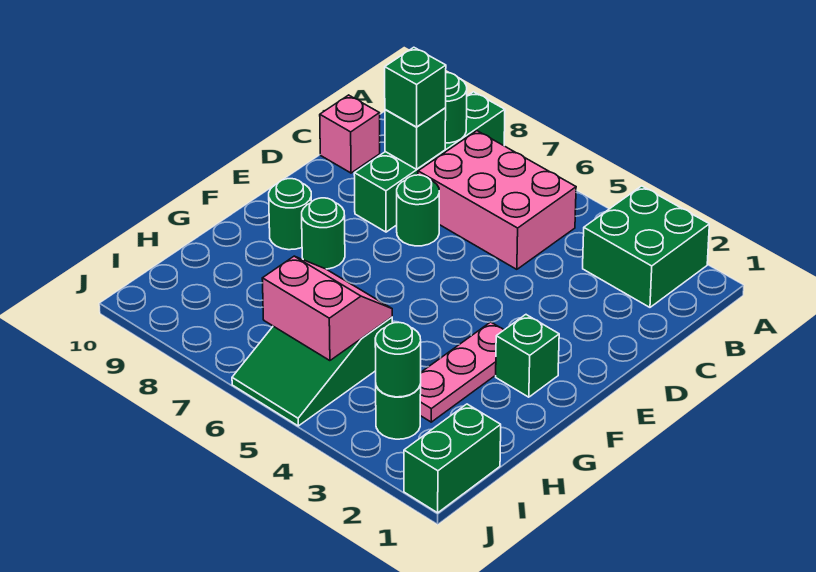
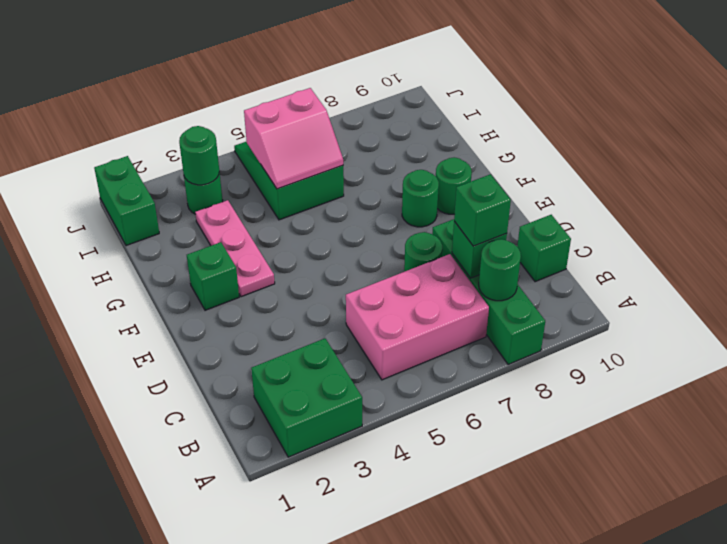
pink brick C10 level 1 -> green brick C10 level 1

